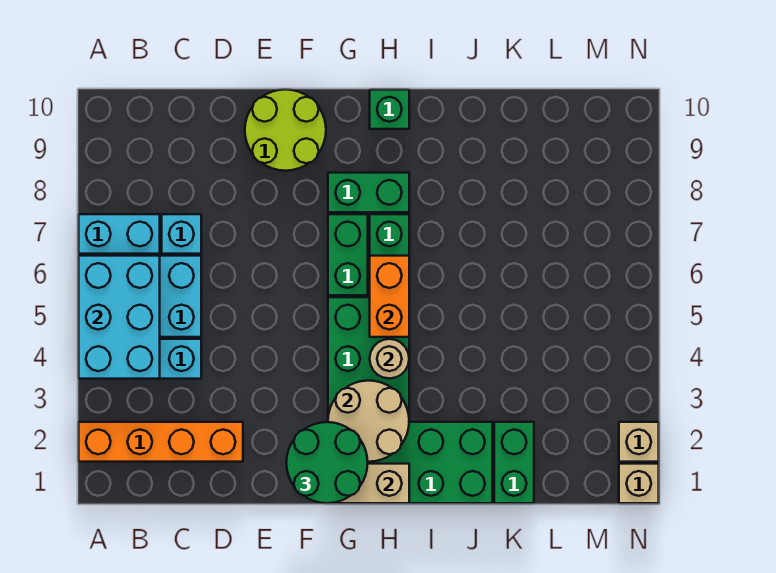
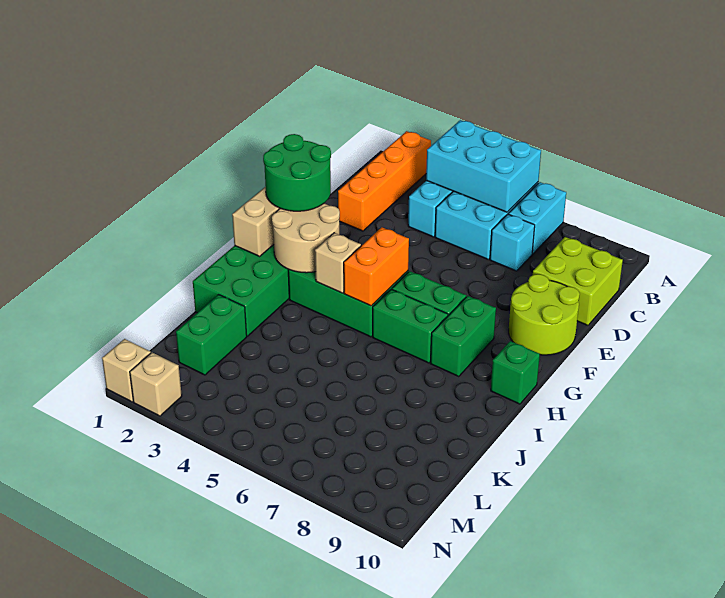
none -> lime brick C9:D10 level 1
tan round brick H4 level 2 -> tan brick H4 level 2
orange brick H5:H6 level 2 -> orange brick G5:H5 level 2
green brick K1:K2 level 1 -> green brick K2:L2 level 1

